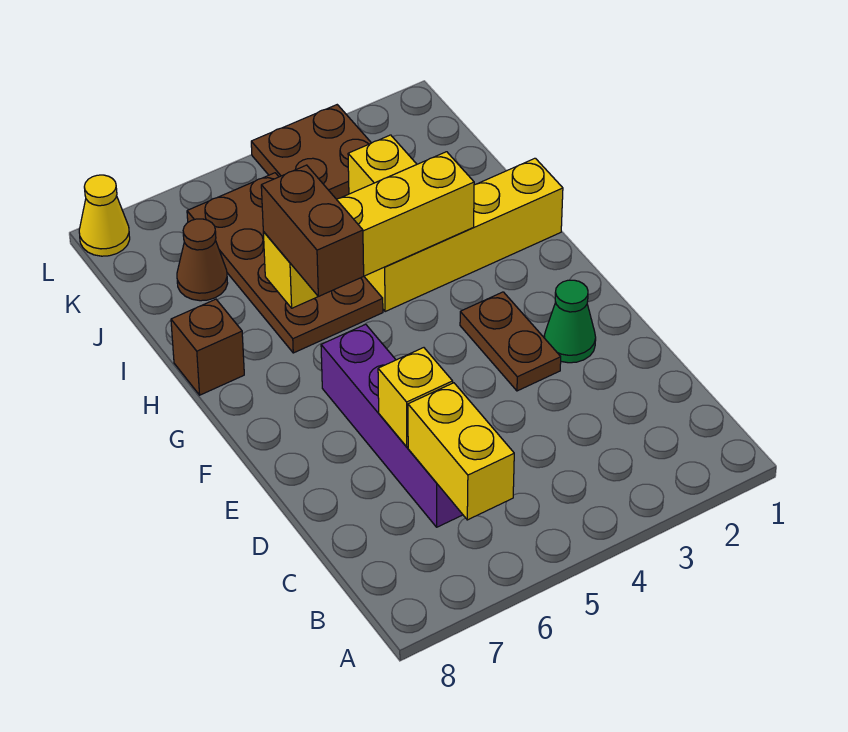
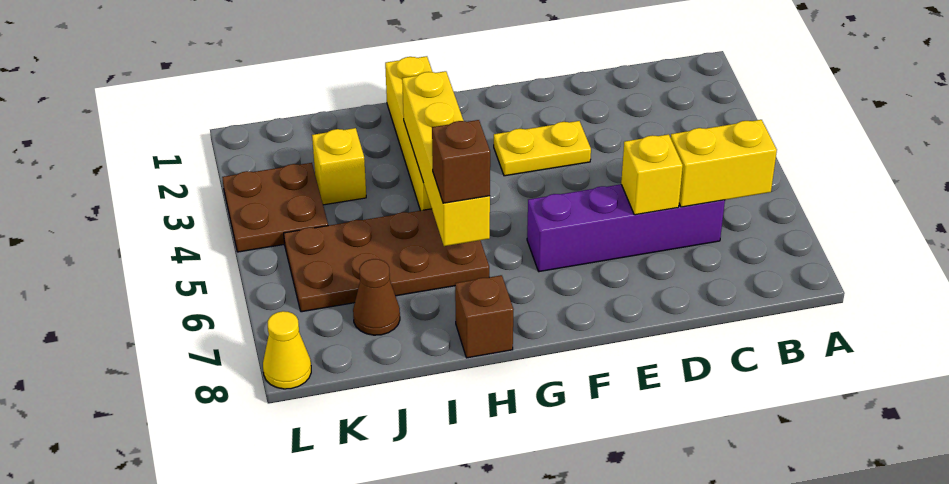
green cone E2 level 1 -> none
brown plate E3:F3 level 1 -> yellow plate E3:F3 level 1
brown brick G6:H6 level 3 -> brown brick H6 level 3

